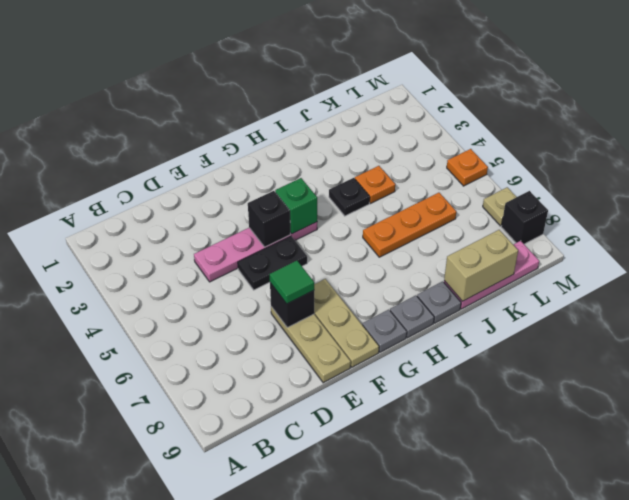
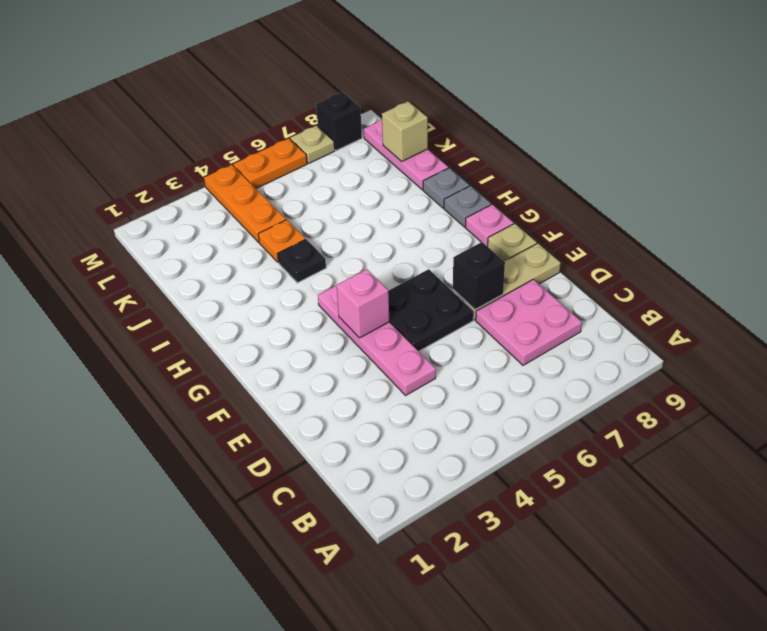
none -> pink plate C7:D8 level 1
black plate E5:F5 level 1 -> black plate E5:F6 level 1
green tile E7 level 3 -> none
black brick F4 level 2 -> pink brick F4 level 2
tan plate F7:F9 level 1 -> tan plate F9 level 1
green brick G4 level 2 -> none
grey plate G9 level 1 -> pink plate G9 level 1
orange plate I6:K6 level 1 -> orange plate K4:M4 level 1
tan brick J9:K9 level 2 -> tan brick K9 level 2
orange plate M5 level 1 -> orange plate M5:M6 level 1

